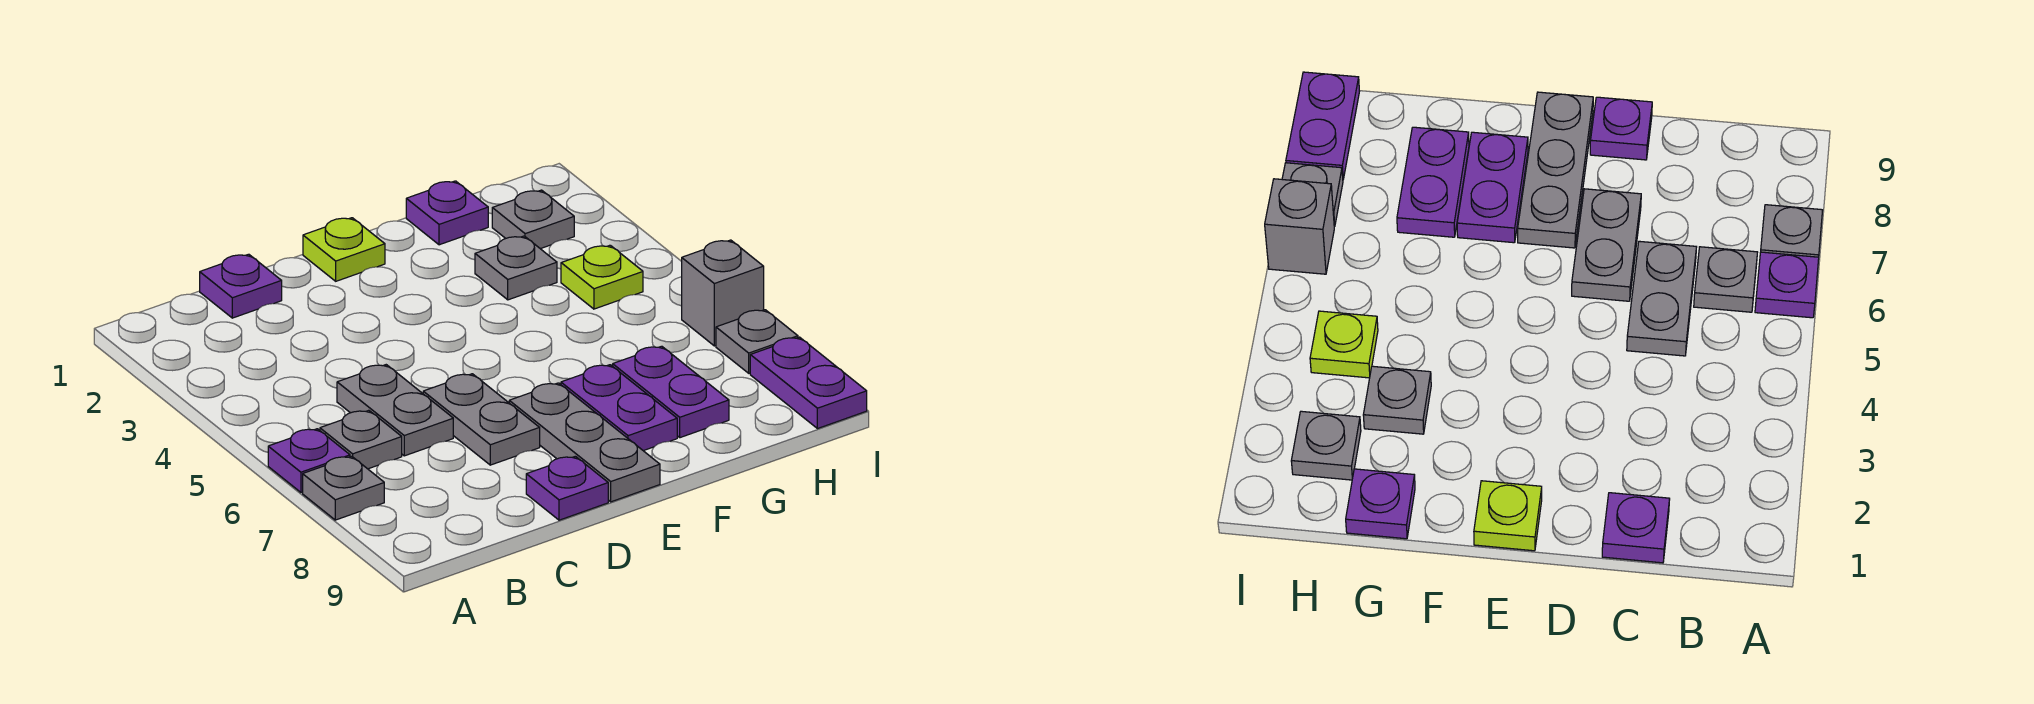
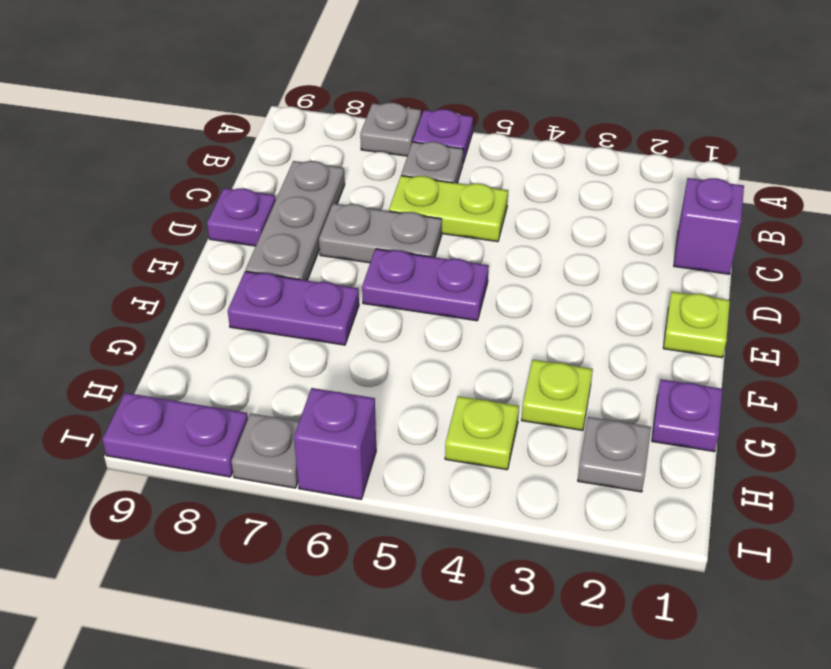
purple plate C1 level 1 -> purple brick C1 level 1
grey plate C5:C6 level 1 -> lime plate C5:C6 level 1
grey plate E7:E9 level 1 -> grey plate C8:E8 level 1
grey plate G3 level 1 -> lime plate G3 level 1
purple plate G7:G8 level 1 -> purple plate E5:E6 level 1
grey brick I6 level 1 -> purple brick I6 level 1

